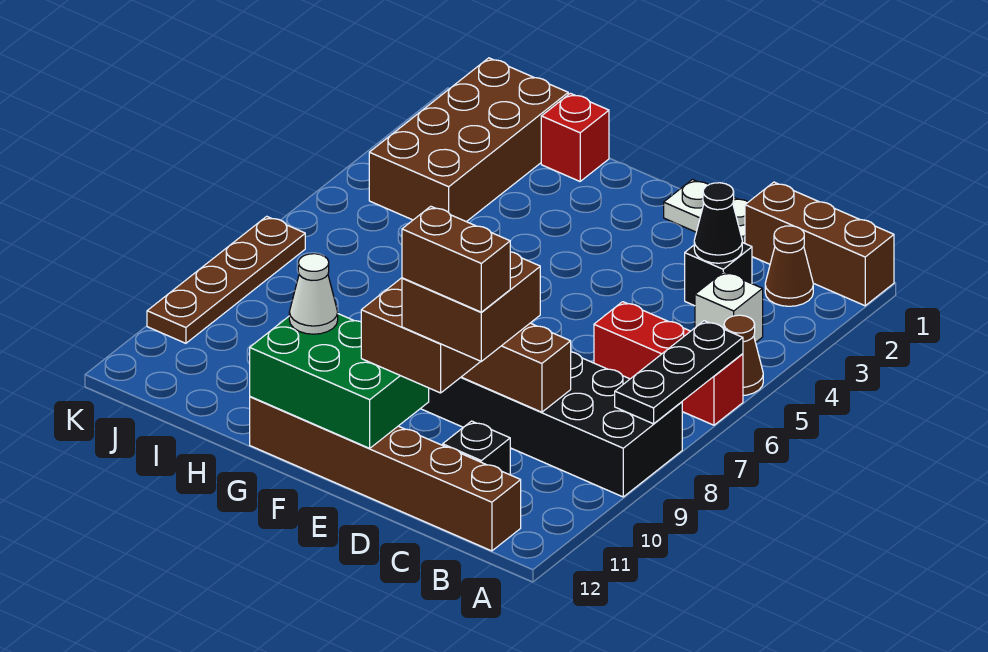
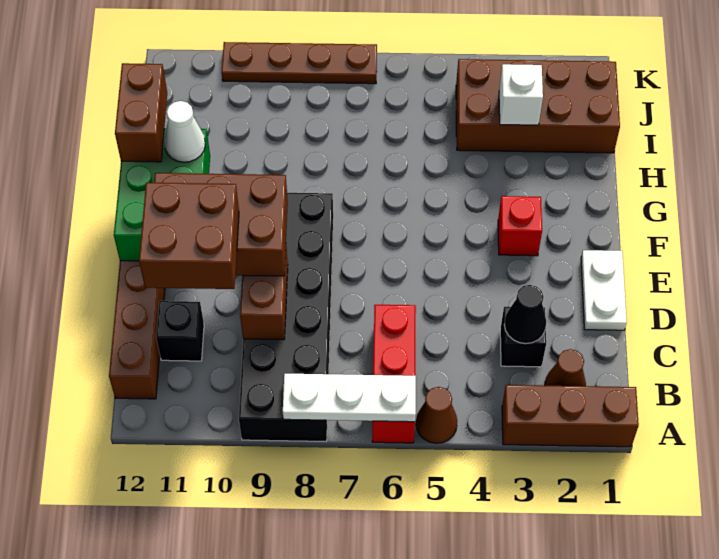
brown brick A1:C1 level 1 -> brown brick A1:A3 level 1
black plate A6:A8 level 2 -> white plate A6:A8 level 2
white brick B4 level 1 -> white brick I3 level 2
brown brick C11:D11 level 5 -> brown brick G12:H12 level 3
red brick H1 level 1 -> red brick F3 level 1

